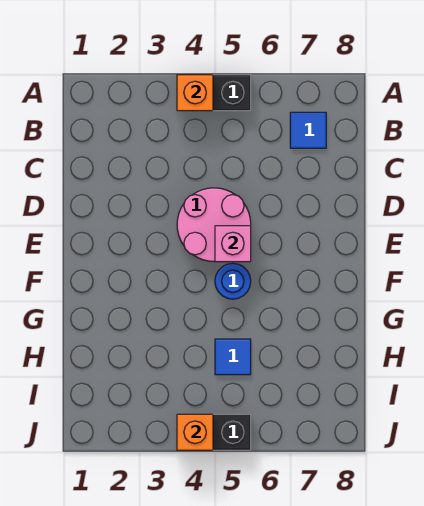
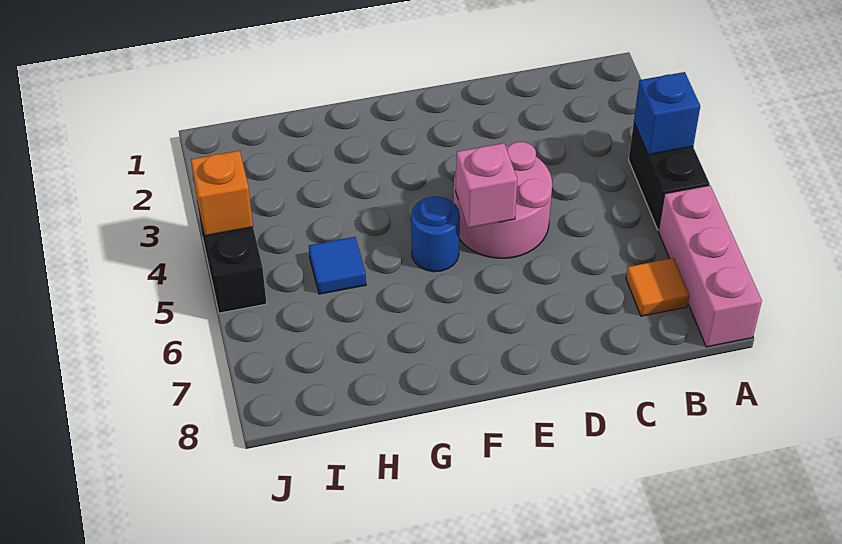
orange brick A4 level 2 -> blue brick A4 level 2
none -> pink brick A6:A8 level 1
blue tile B7 level 1 -> orange tile B7 level 1

